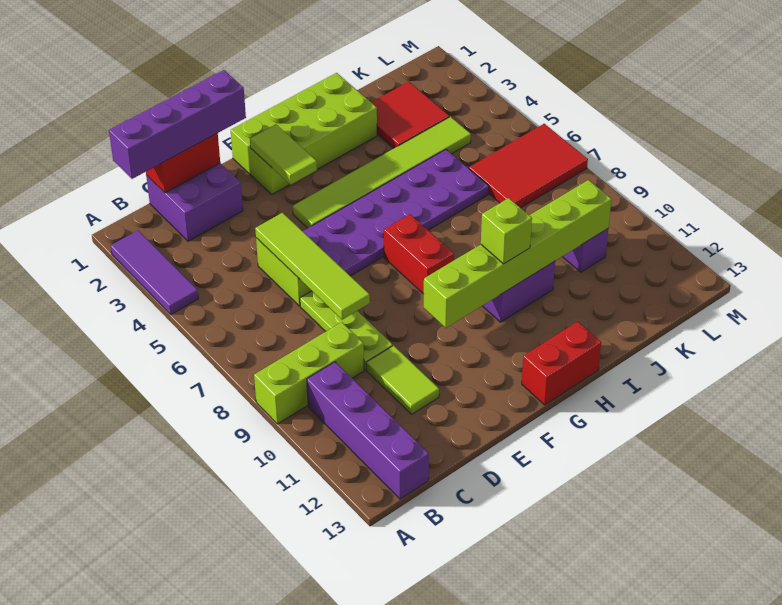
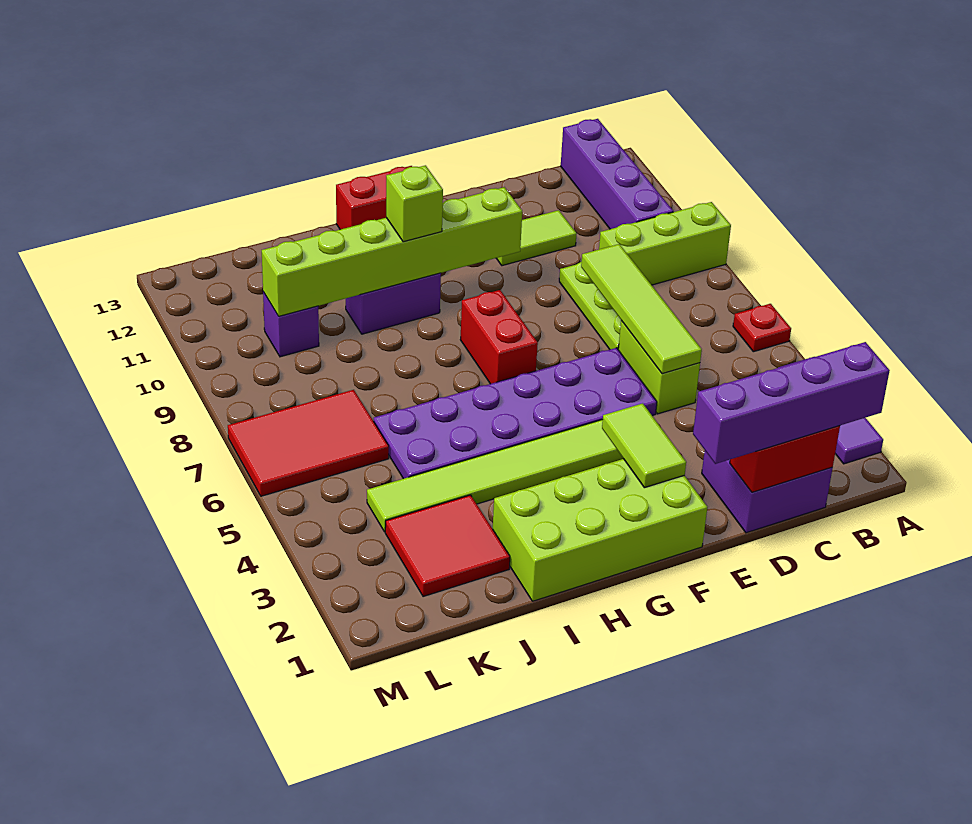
none -> red plate A6 level 1
lime tile D10:D11 level 1 -> lime tile D11:E11 level 1

